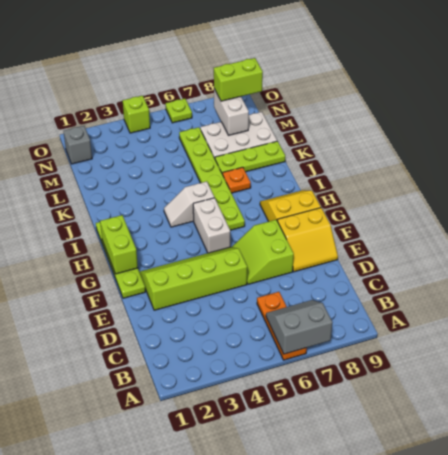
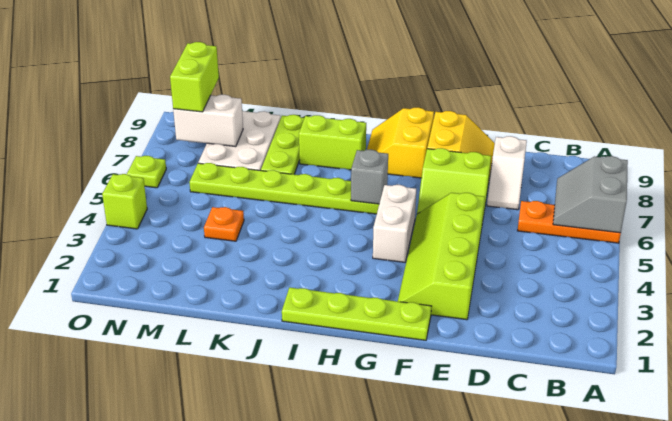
lime brick G1:H1 level 2 -> lime brick I8:J8 level 1
white brick G5:H5 level 1 -> white brick G4:G5 level 1
white slope I4:I5 level 1 top 5 -> white slope D7:D8 level 1 top 8
orange plate J7 level 1 -> orange plate L4 level 1
grey brick N1 level 1 -> grey brick H6 level 2

